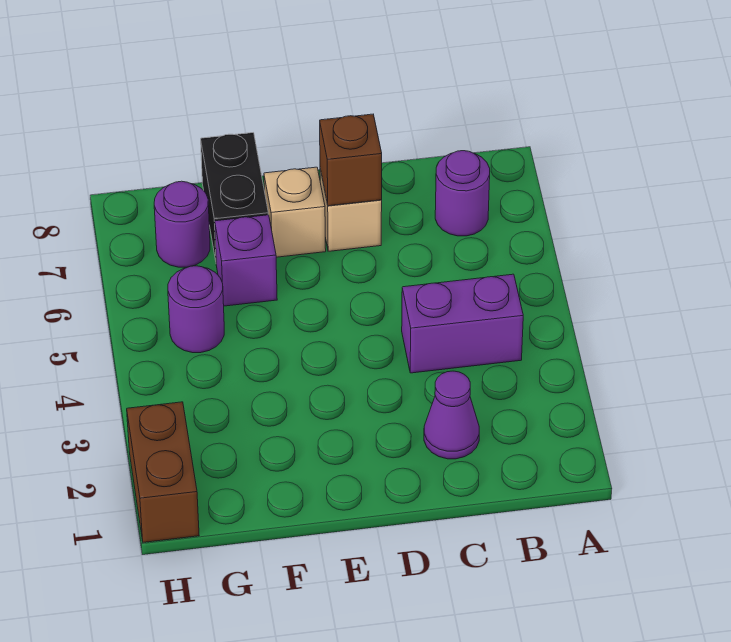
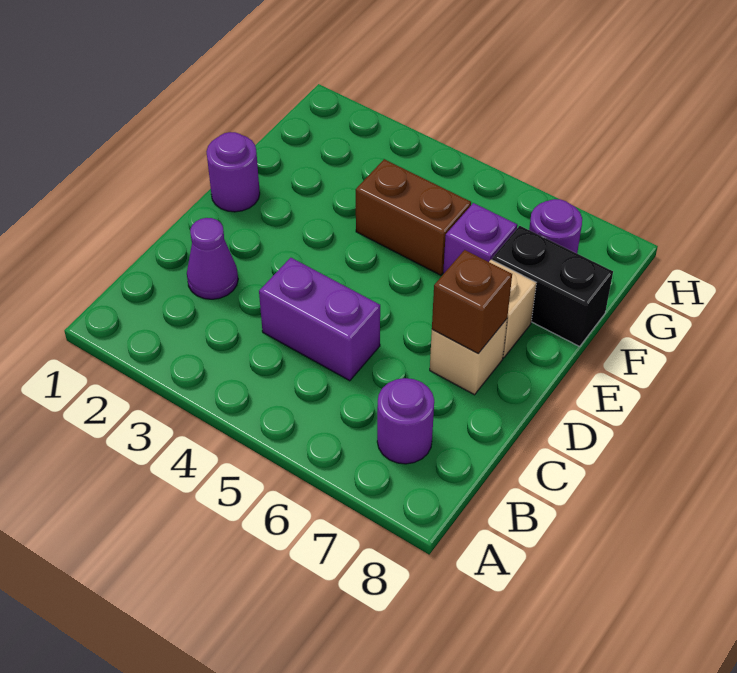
purple brick B4:C4 level 1 -> purple brick C4:C5 level 1
purple round brick G5 level 1 -> purple round brick E1 level 1
brown brick H1:H2 level 1 -> brown brick F4:F5 level 1

